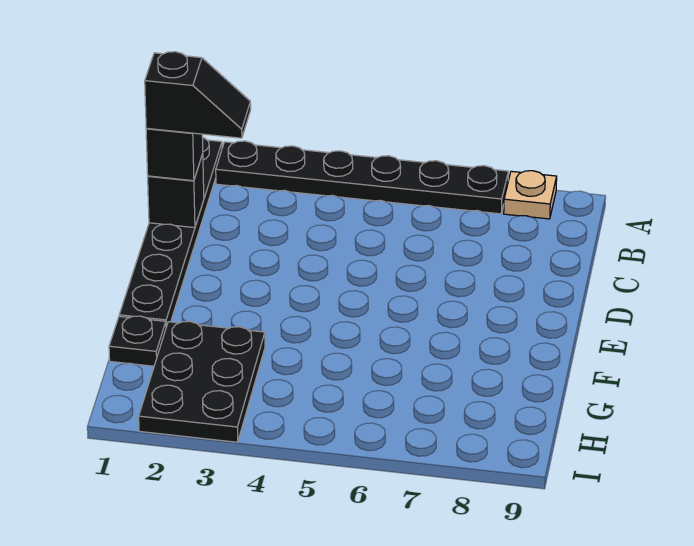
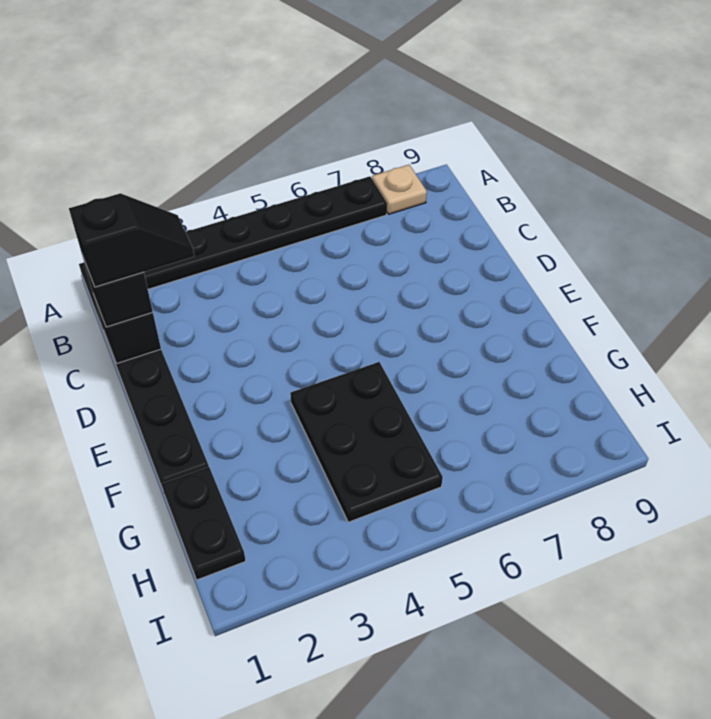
black plate G1 level 1 -> black plate G1:H1 level 1
black plate G2:I3 level 1 -> black plate F4:H5 level 1

